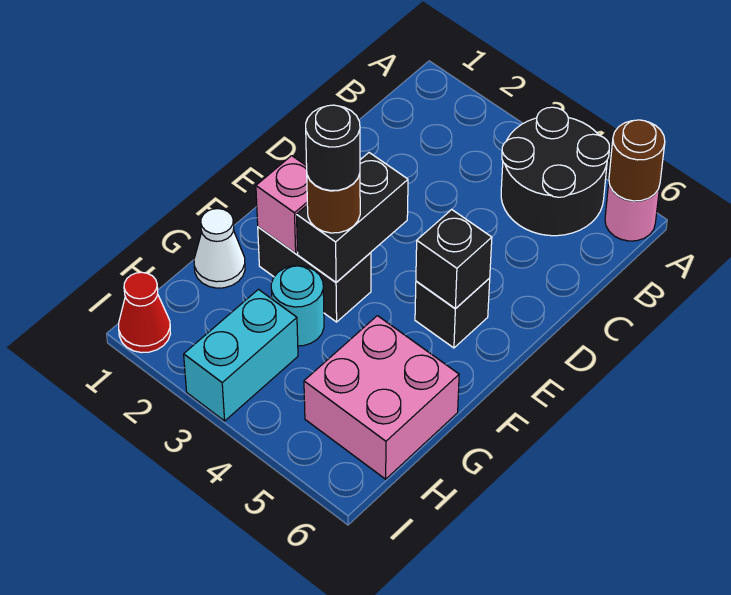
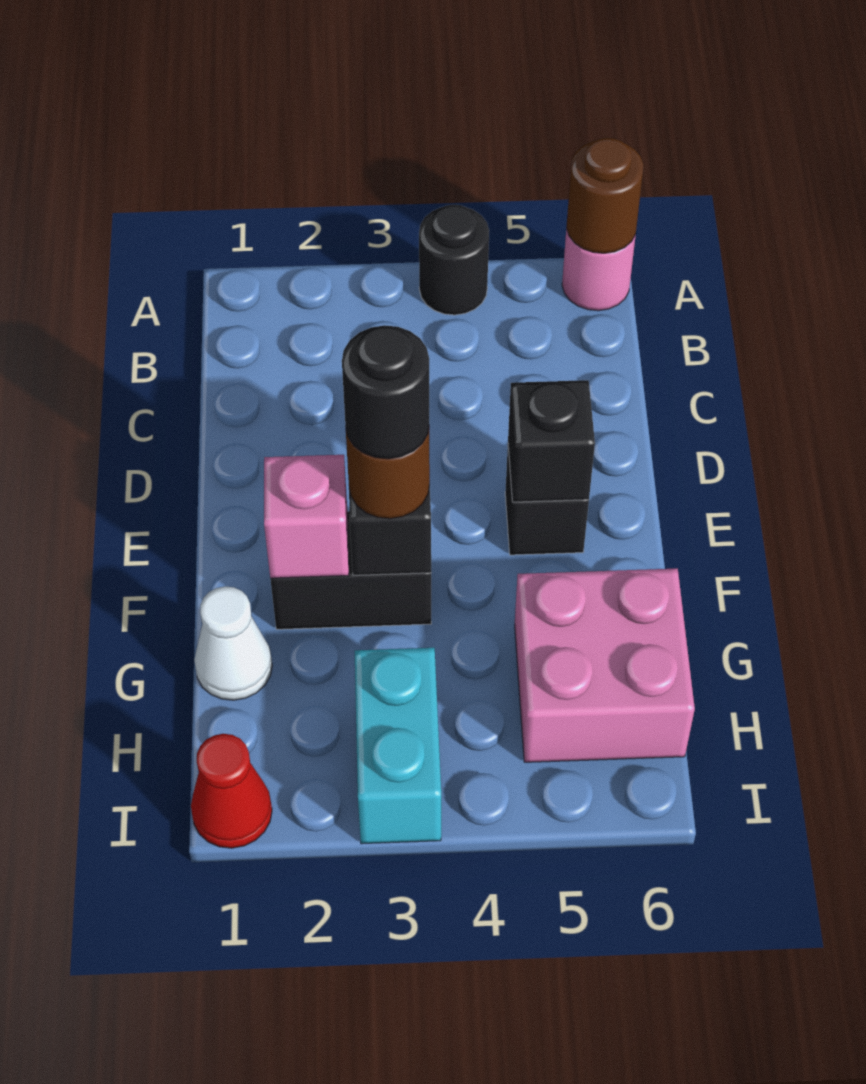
black round brick A4:B5 level 1 -> black round brick A4 level 1
cyan round brick G3 level 1 -> none

